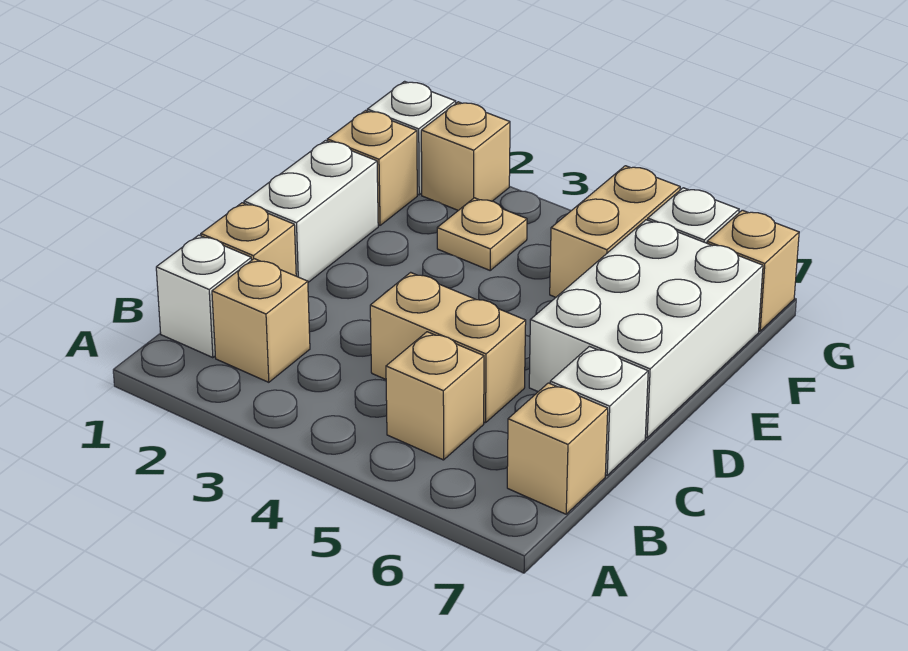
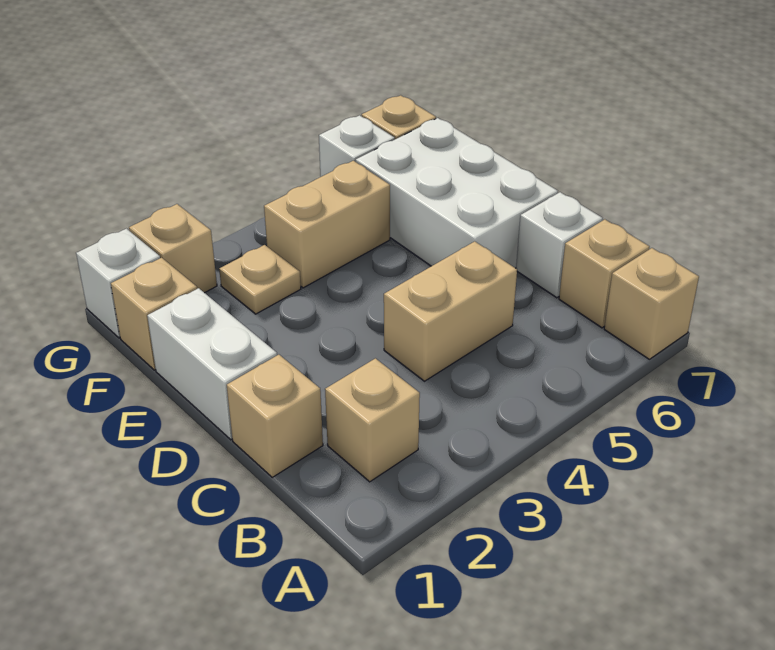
white brick B1 level 1 -> none
tan brick B5 level 1 -> tan brick A7 level 1
tan brick F5:G5 level 1 -> tan brick F4:F5 level 1

